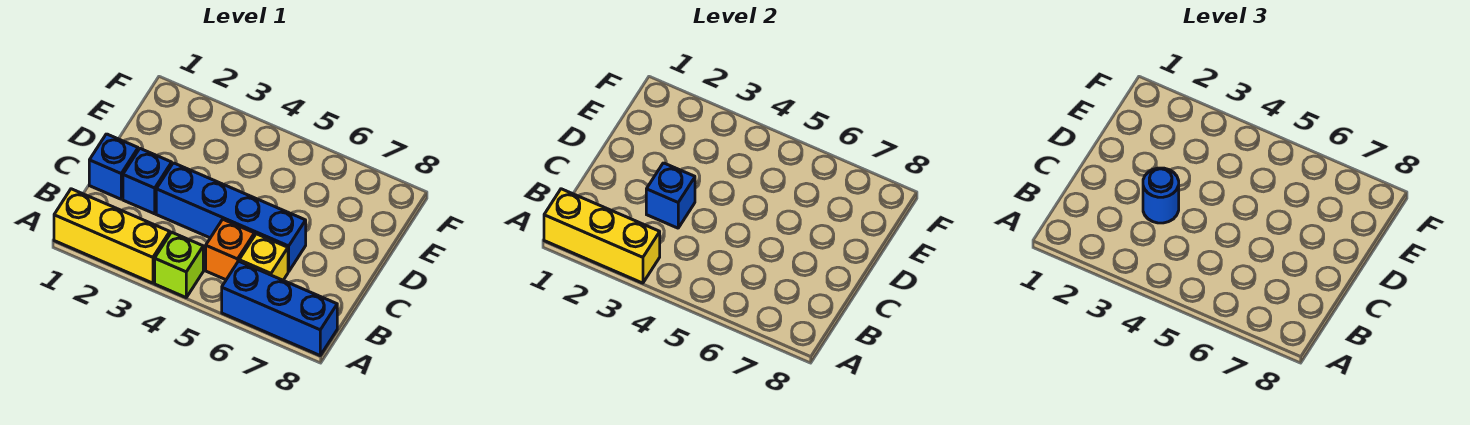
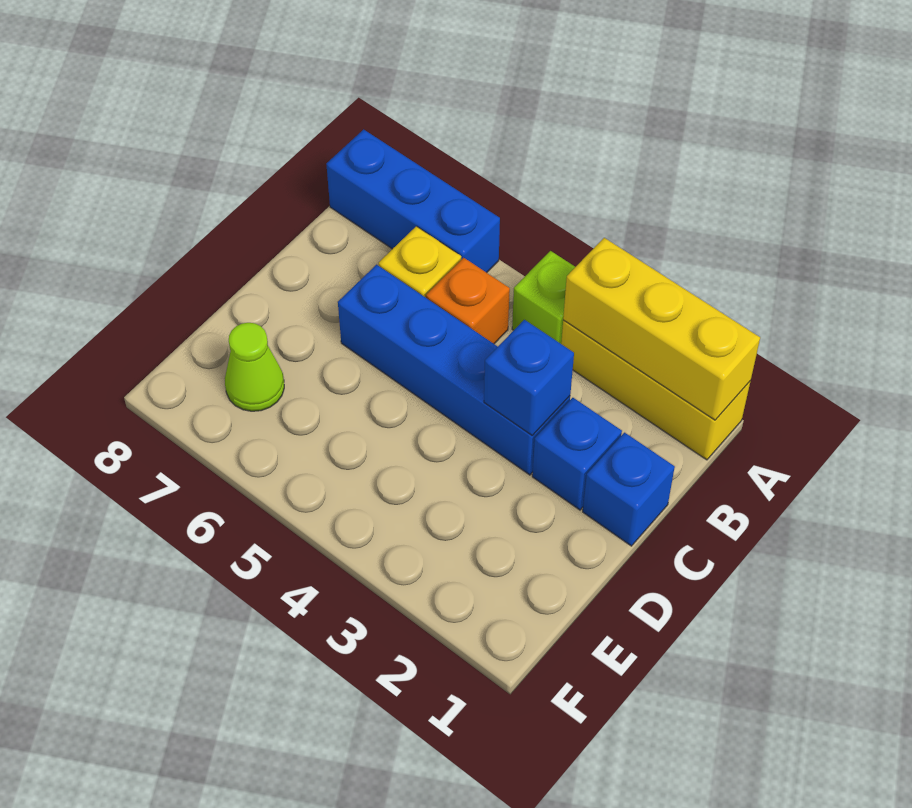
blue round brick C3 level 3 -> none
none -> lime cone E7 level 1

